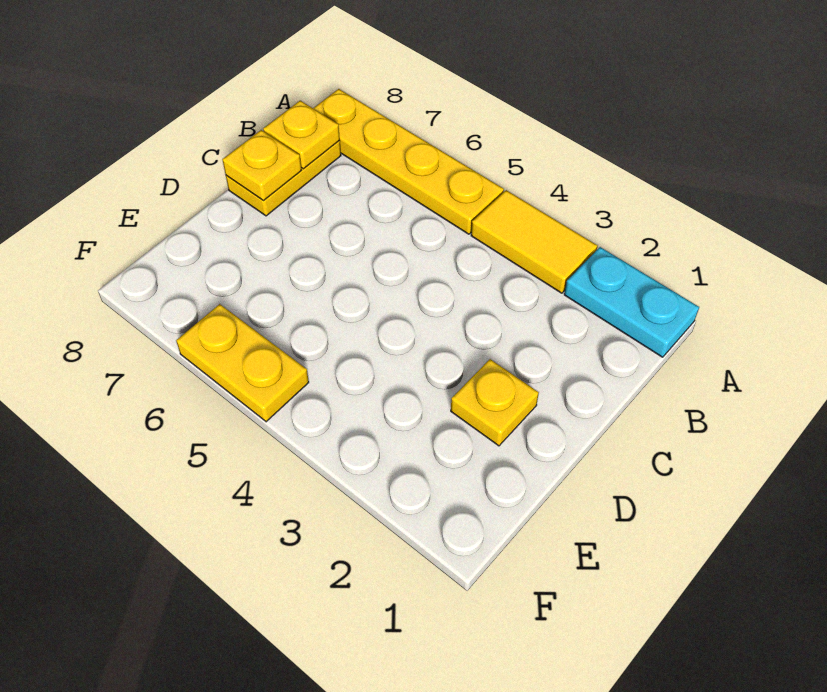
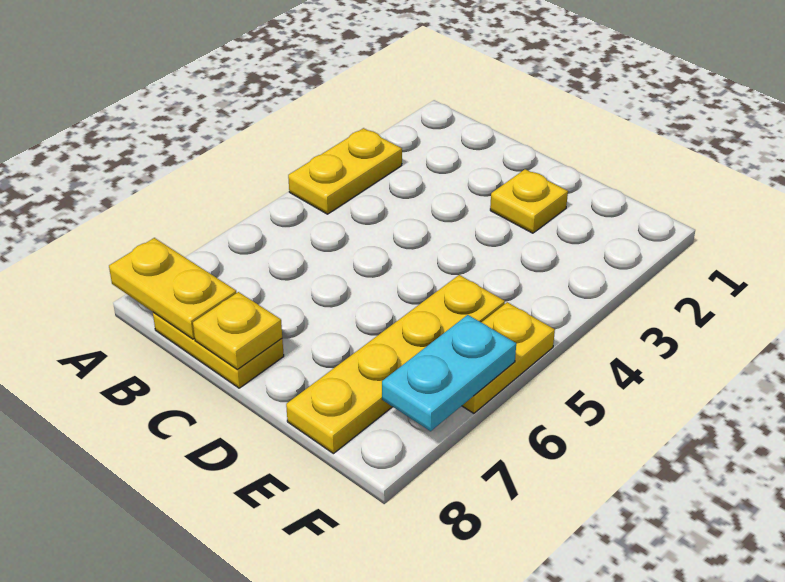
cyan plate A1:A2 level 1 -> cyan plate F6:F7 level 2
yellow tile A3:A4 level 1 -> yellow plate A3:A4 level 1
yellow plate A5:A8 level 1 -> yellow plate E5:E8 level 1
yellow plate B8 level 2 -> yellow plate A8:B8 level 2

